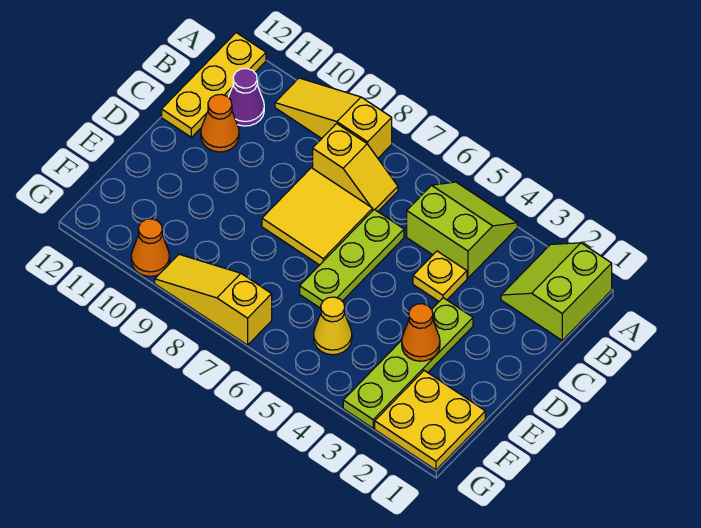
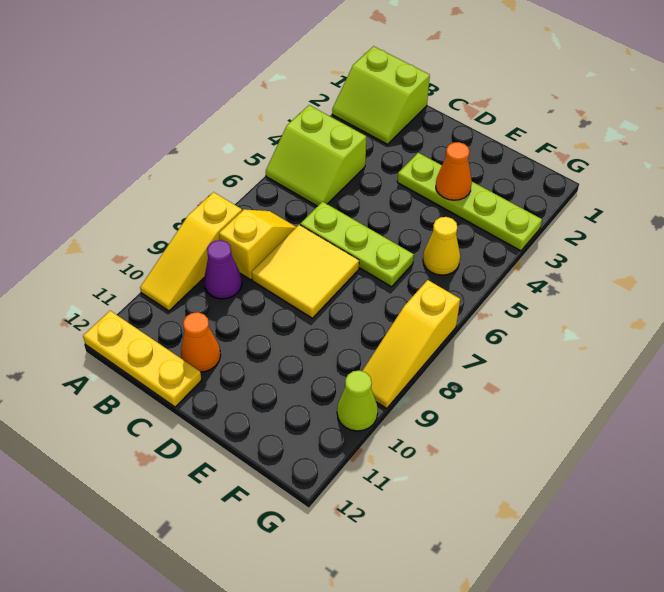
lime slope A4:B5 level 1 top B -> lime slope A4:B5 level 1 top 4
purple cone B11 level 1 -> purple cone B9 level 1
yellow plate C4 level 1 -> none
yellow plate F1:G2 level 1 -> none
orange cone G10 level 1 -> lime cone G10 level 1

